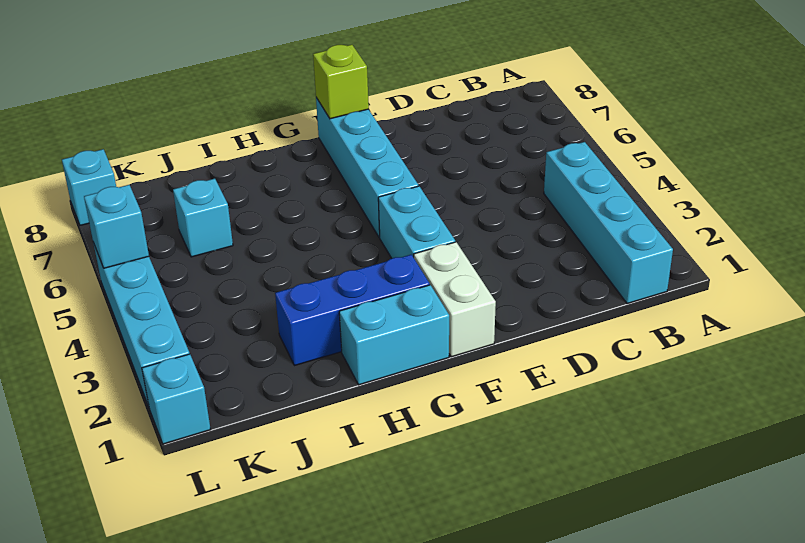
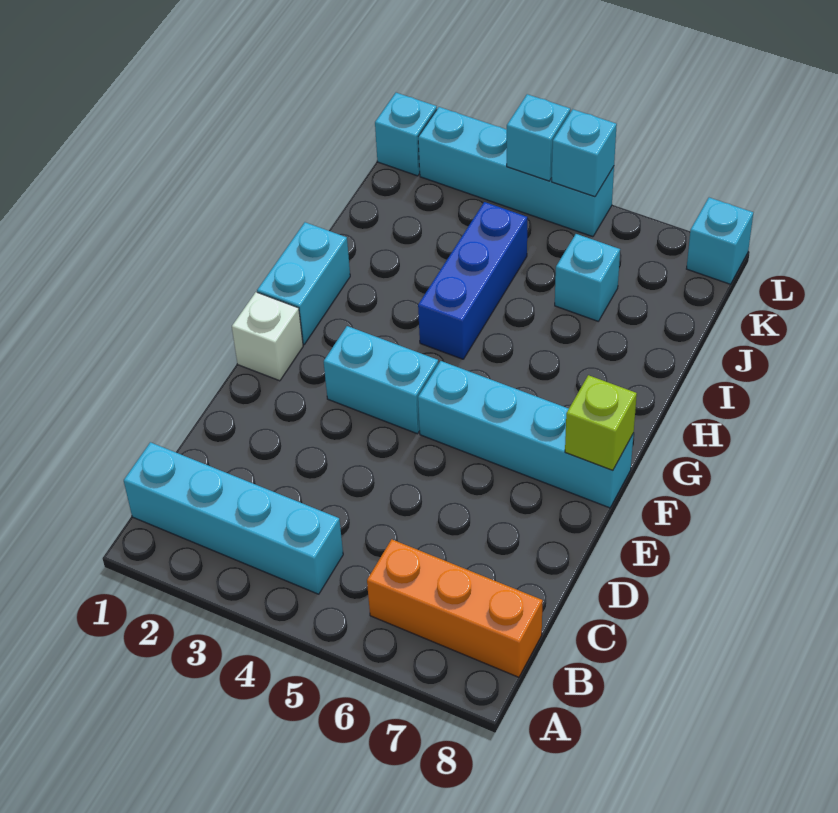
none -> orange brick B6:B8 level 1
white brick F1:F2 level 1 -> white brick F1 level 1
blue brick G2:I2 level 1 -> blue brick H4:J4 level 1
none -> cyan brick L4 level 2

